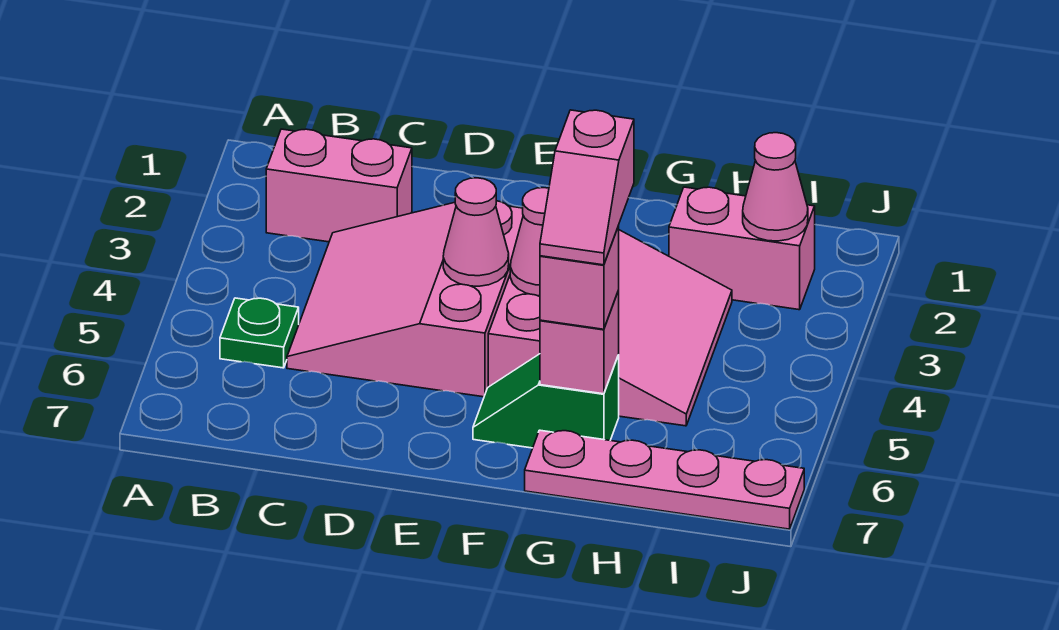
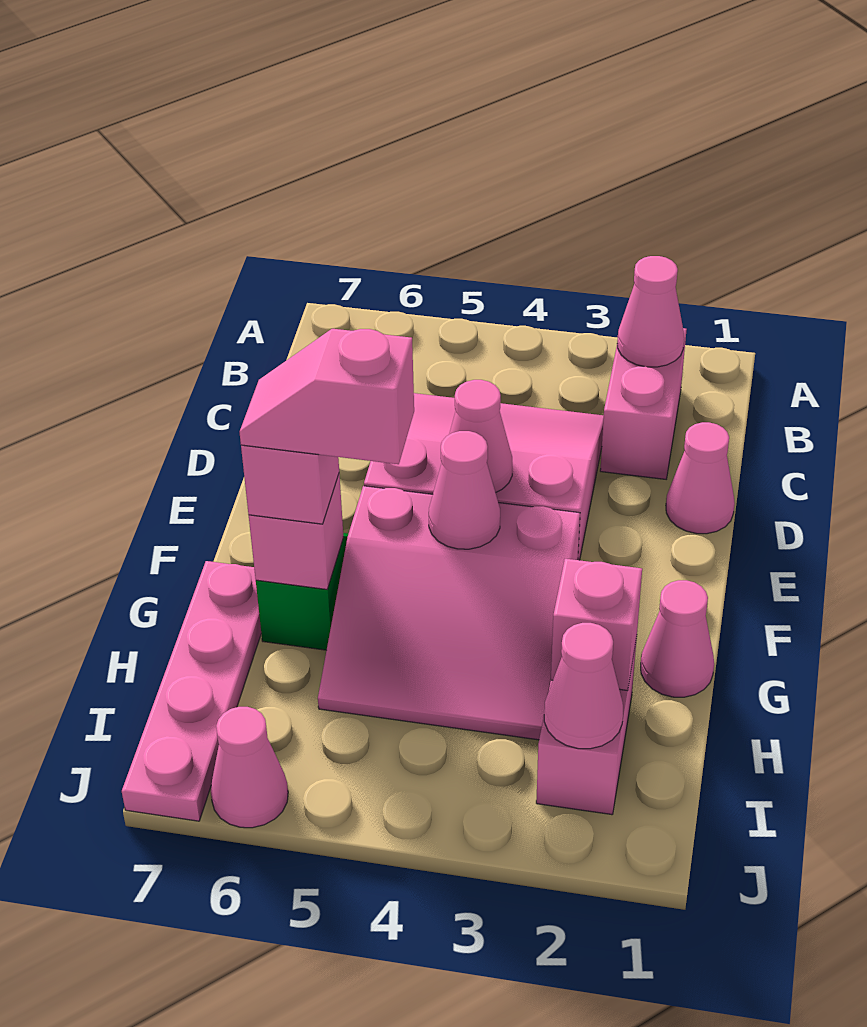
none -> pink cone B2 level 2
green plate B5 level 1 -> none
none -> pink cone D1 level 1
none -> pink cone G1 level 1
none -> pink brick H2 level 2
none -> pink cone J6 level 1

